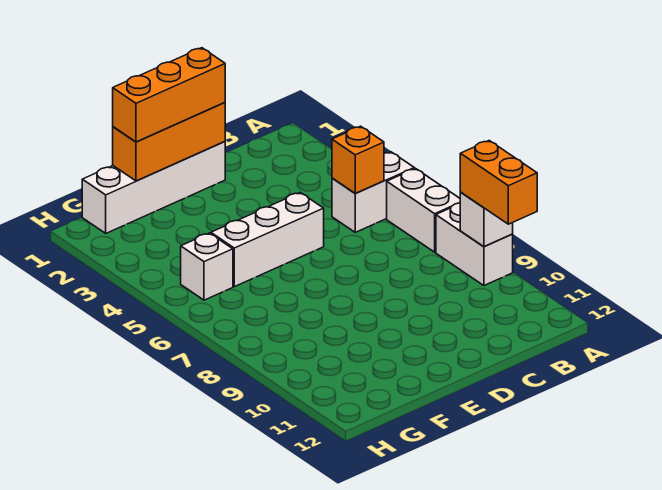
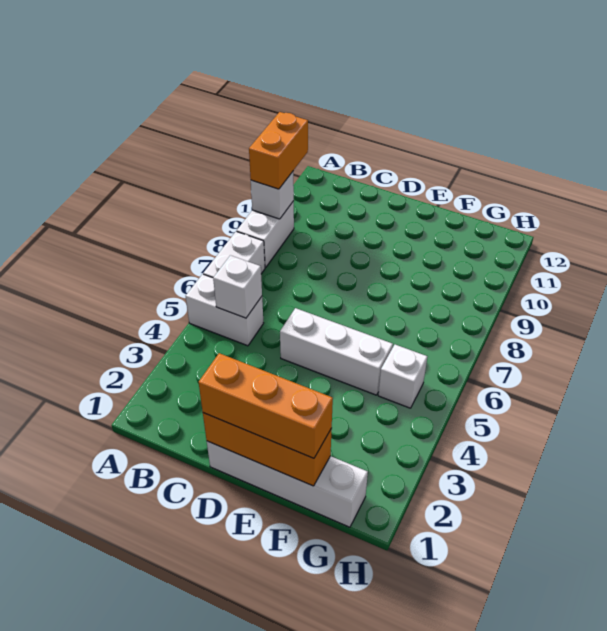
orange brick B5 level 2 -> white brick B5 level 2

